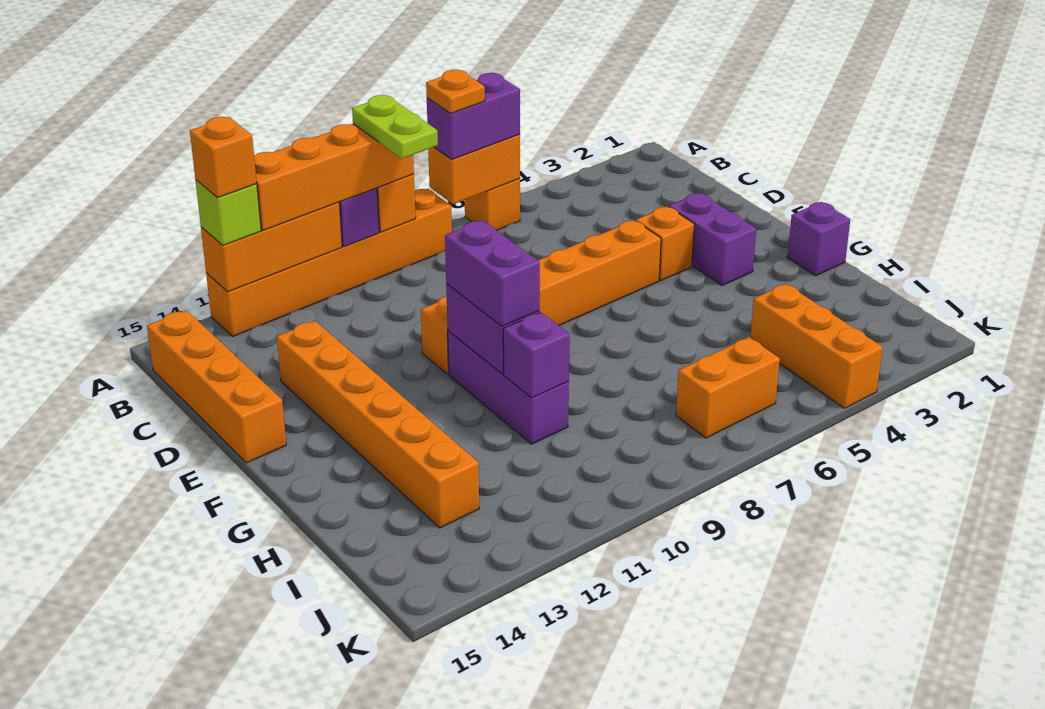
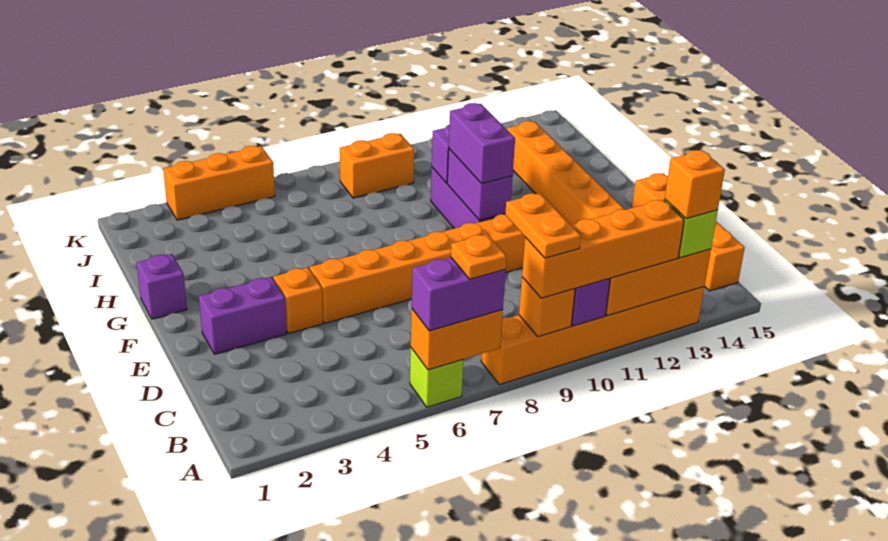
orange brick A6 level 1 -> lime brick A6 level 1
lime plate A9:B9 level 4 -> orange plate A9:B9 level 4
purple brick E3:F3 level 1 -> purple brick E2:E3 level 1
orange brick I4:K4 level 1 -> orange brick K3:K5 level 1
orange brick J6:J7 level 1 -> orange brick J8:J9 level 1

